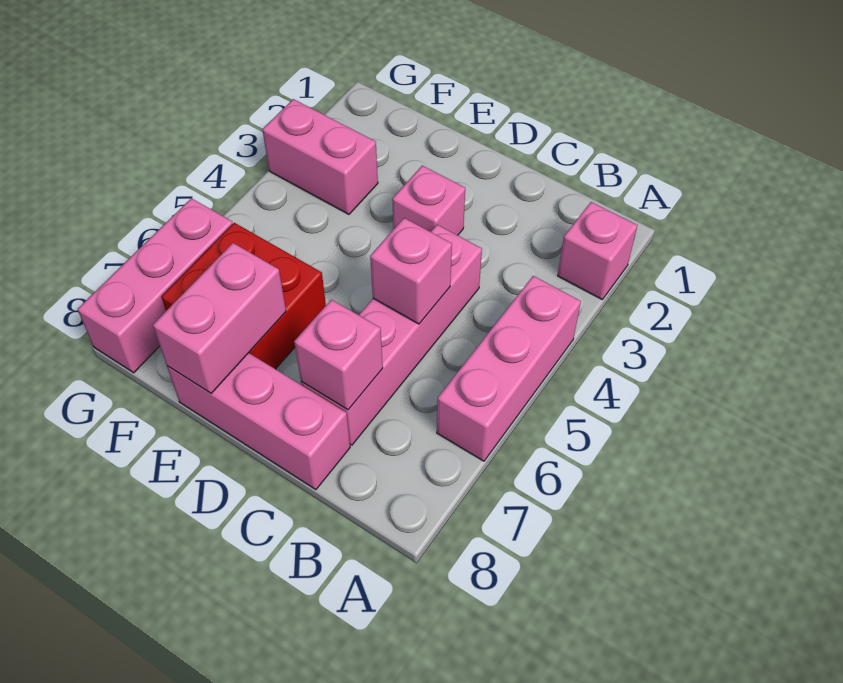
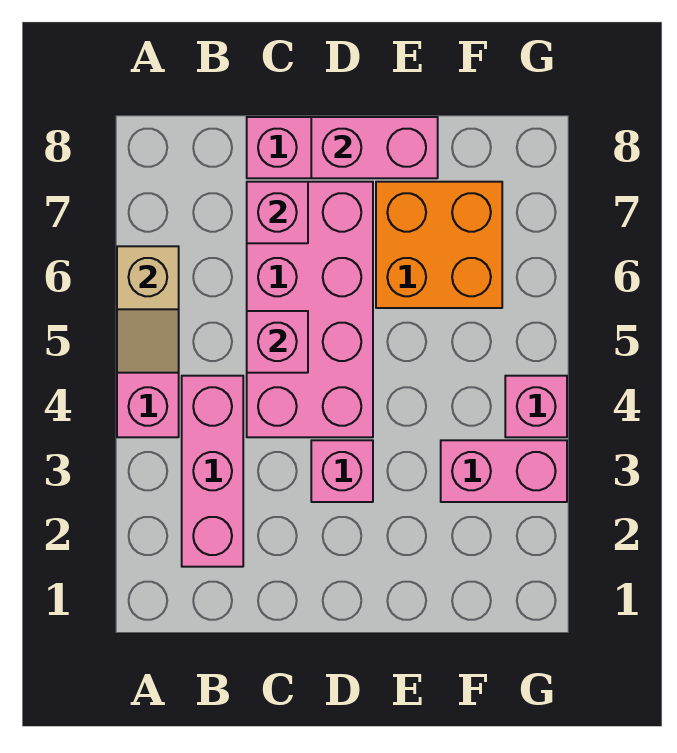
pink brick A2 level 1 -> pink brick G4 level 1
none -> tan slope A5:A6 level 2 top 6
pink brick C4:C7 level 1 -> pink brick C4:D7 level 1
red brick E6:F7 level 1 -> orange brick E6:F7 level 1
pink brick E7:E8 level 2 -> pink brick D8:E8 level 2
pink brick G6:G8 level 1 -> pink brick B2:B4 level 1

